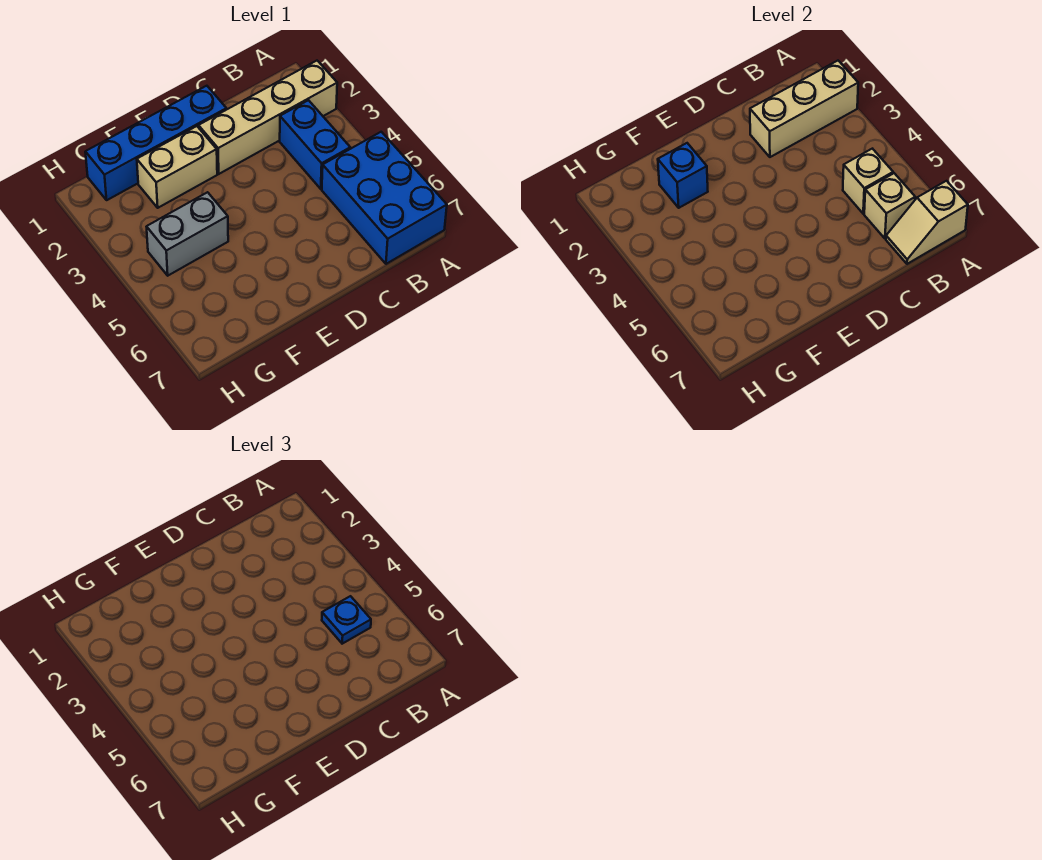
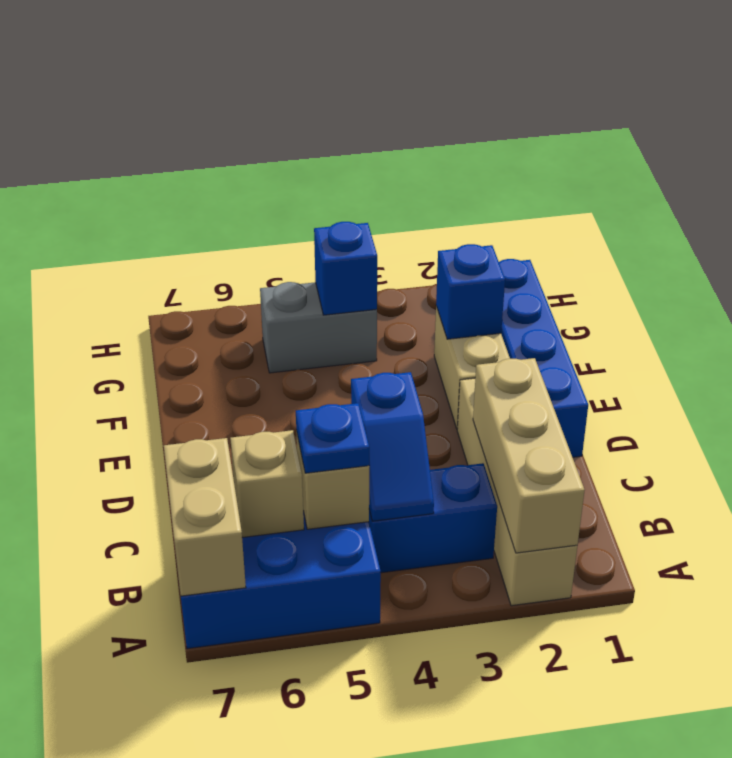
tan slope A7:B7 level 2 top A -> tan brick A7:B7 level 2
none -> blue slope B4:C4 level 2 top C
grey brick F4:G4 level 1 -> grey brick G4:G5 level 1
none -> blue brick G4 level 2

